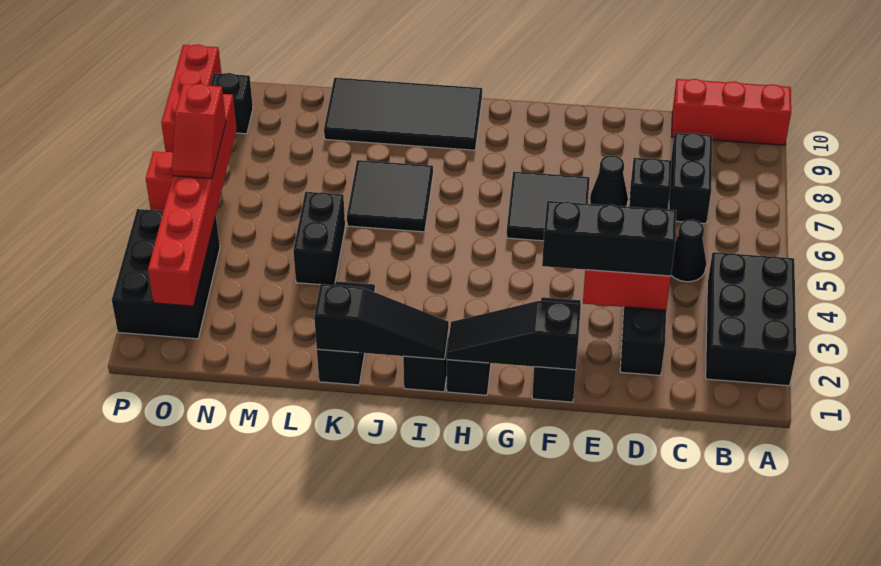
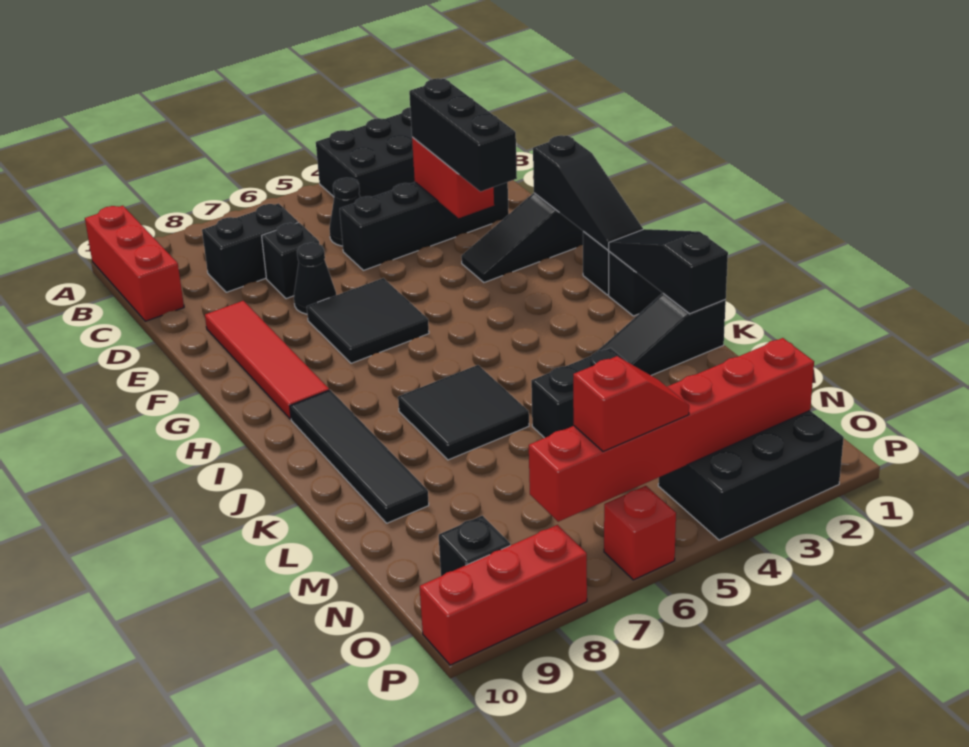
none -> red tile E9:H9 level 1
black tile I9:L10 level 1 -> black tile I9:L9 level 1

